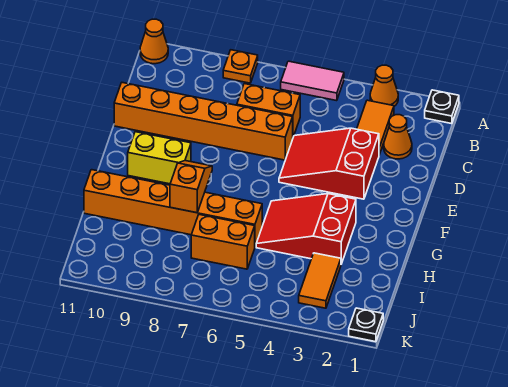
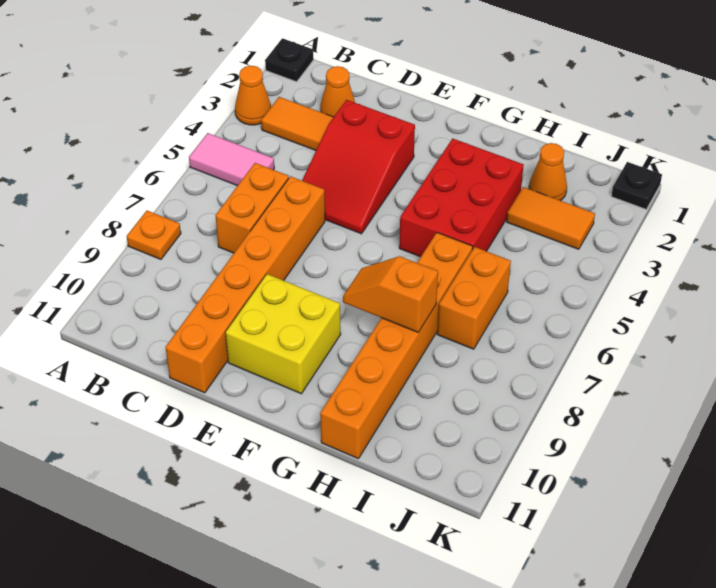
pink tile A5:A6 level 1 -> pink tile A5:B5 level 1
orange cone A11 level 1 -> orange cone I2 level 1
yellow brick F9:F10 level 1 -> yellow brick E9:F10 level 1
red slope G3:H5 level 1 top 3 -> red brick G3:H5 level 1

